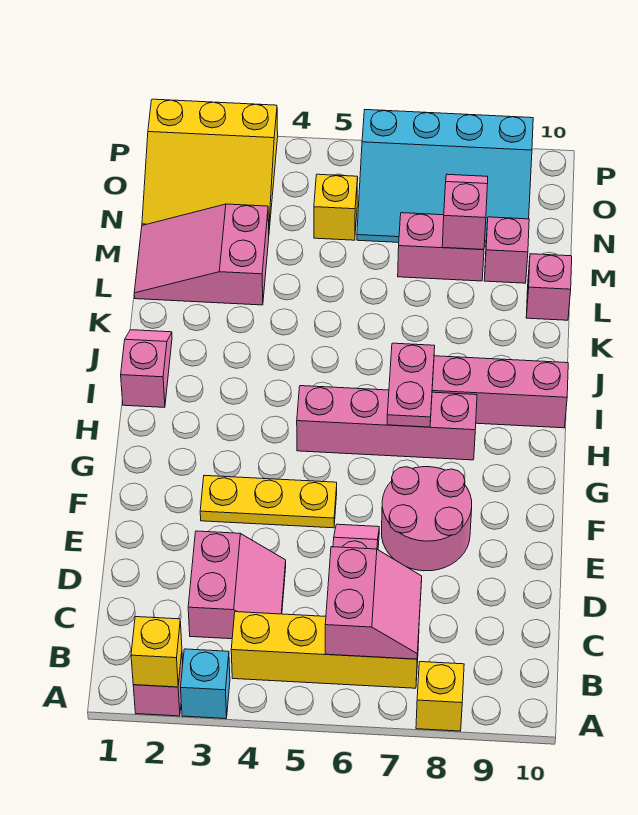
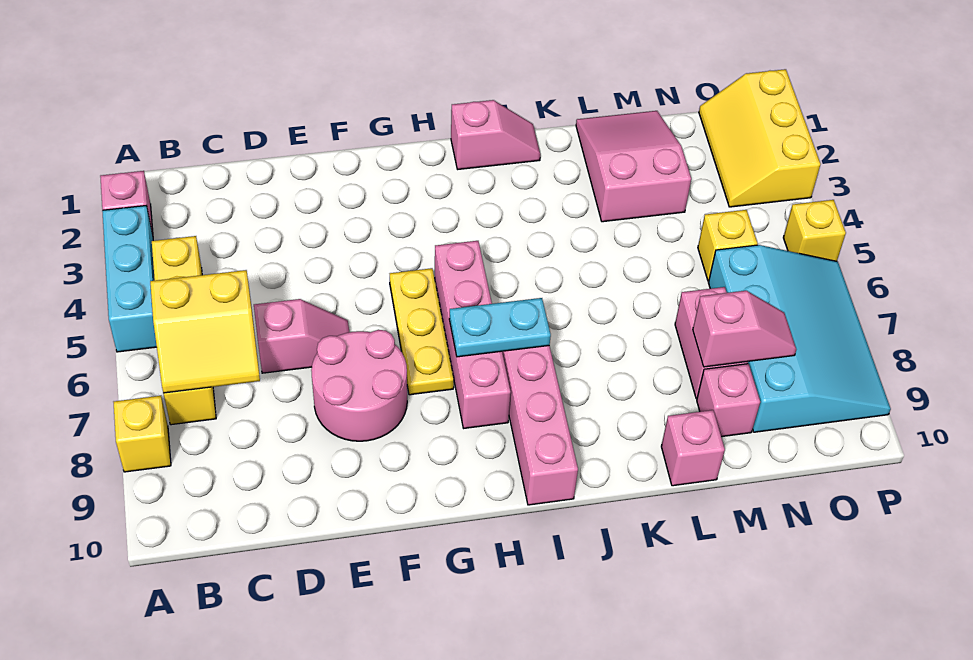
yellow brick A2 level 2 -> yellow brick P5 level 1
cyan brick A3 level 1 -> cyan brick A3:A5 level 1
pink slope B6:C7 level 2 top 6 -> yellow slope B6:C7 level 2 top 6
pink slope C3:D4 level 1 top 3 -> none
yellow plate F3:F5 level 1 -> yellow plate G5:G7 level 1
pink plate H7:I7 level 2 -> cyan plate H7:I7 level 2
yellow slope N1:P3 level 1 top P -> yellow slope O1:P3 level 1 top P
cyan slope N6:P9 level 1 top P -> cyan slope N6:P9 level 1 top N

